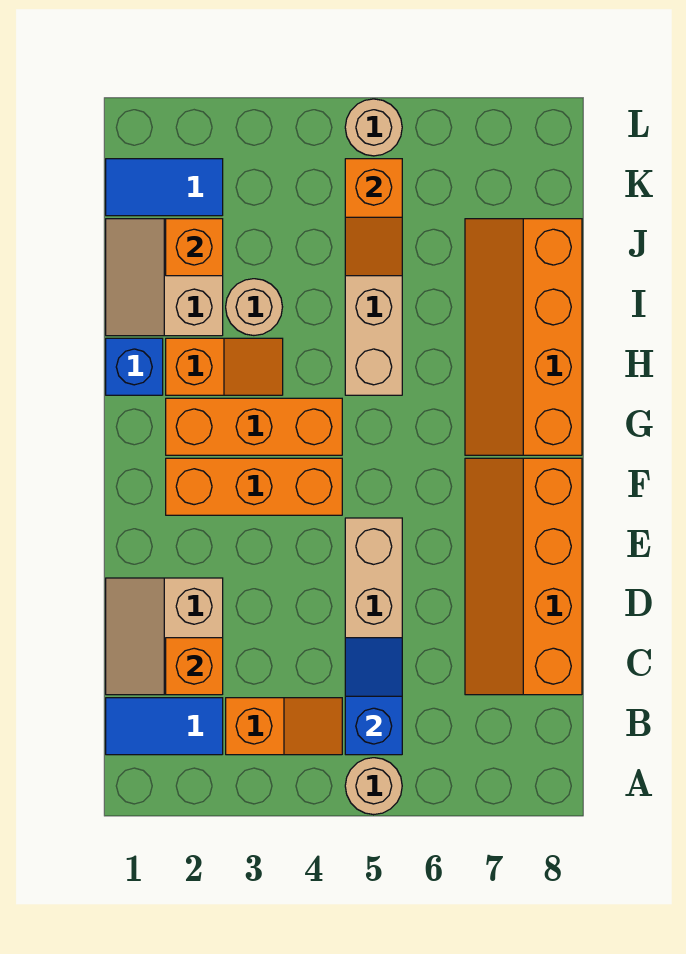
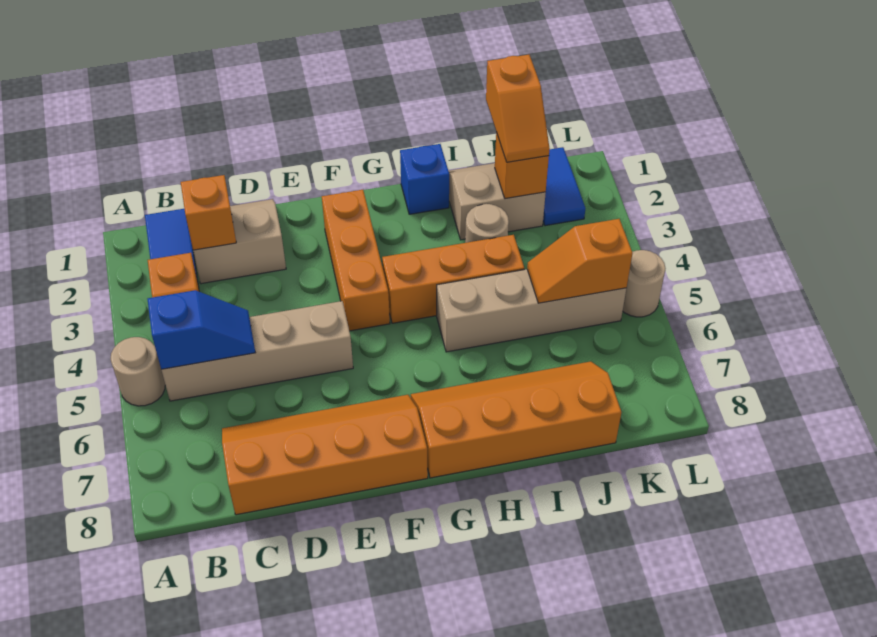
orange brick G2:G4 level 1 -> orange brick G4:I4 level 1
orange slope H2:H3 level 1 top 2 -> orange slope J1:J2 level 3 top 1

